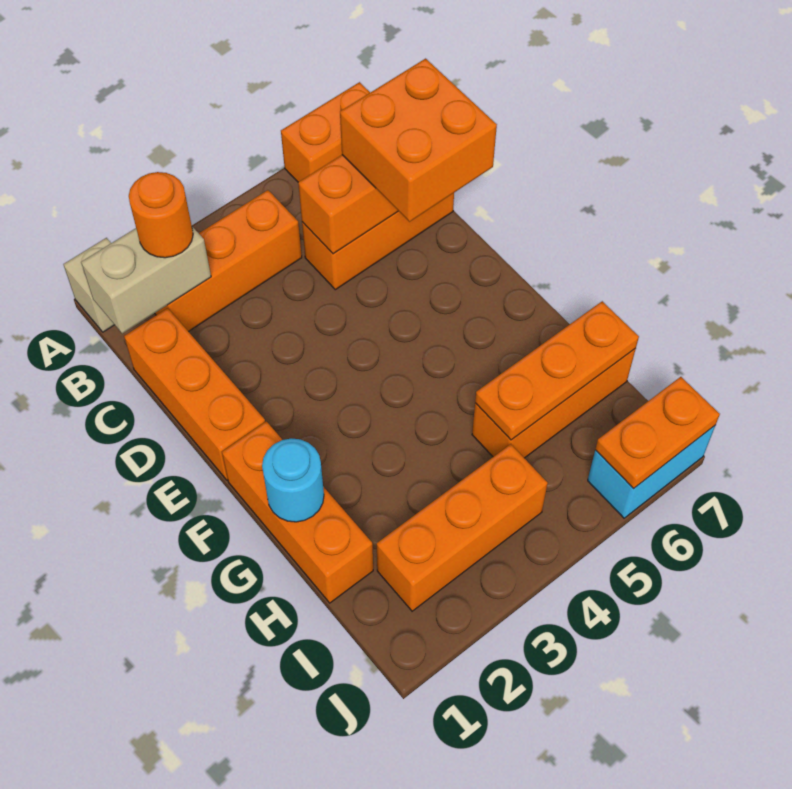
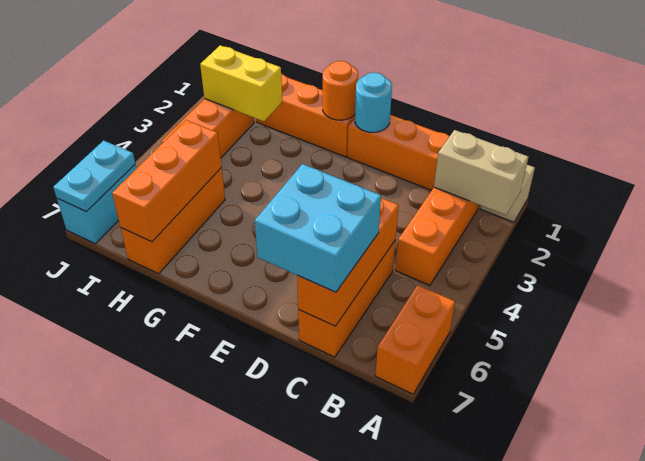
tan brick B1:B2 level 2 -> tan brick A2:B2 level 2
orange round brick B2 level 3 -> orange round brick F1 level 2
orange brick C6:D7 level 3 -> cyan brick C6:D7 level 3
cyan round brick G1 level 2 -> cyan round brick E1 level 2
none -> yellow brick H2:I2 level 2
orange plate H5:H7 level 2 -> orange brick H5:H7 level 2
orange plate J6:J7 level 2 -> cyan plate J6:J7 level 2

